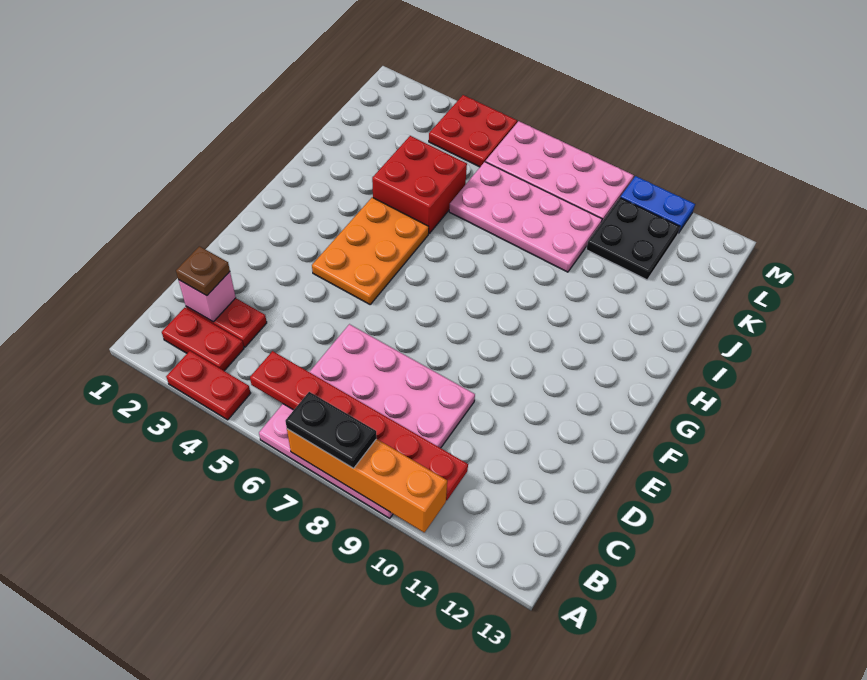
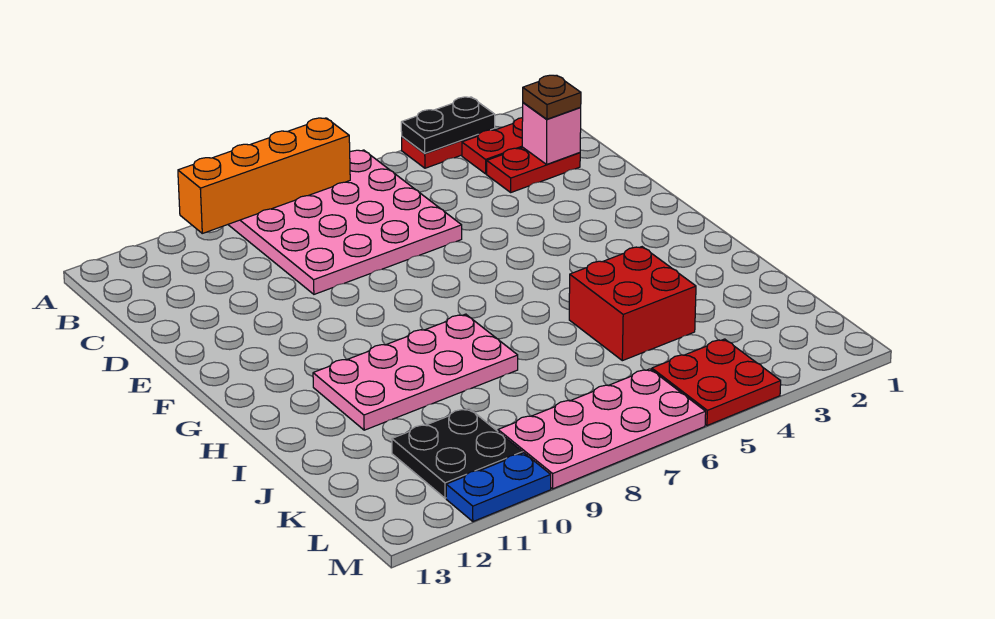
black plate A7:A8 level 3 -> black plate A3:A4 level 2
red plate B5:B10 level 2 -> none
orange plate F4:H5 level 1 -> none
pink plate J6:K9 level 1 -> pink plate H8:I11 level 1

